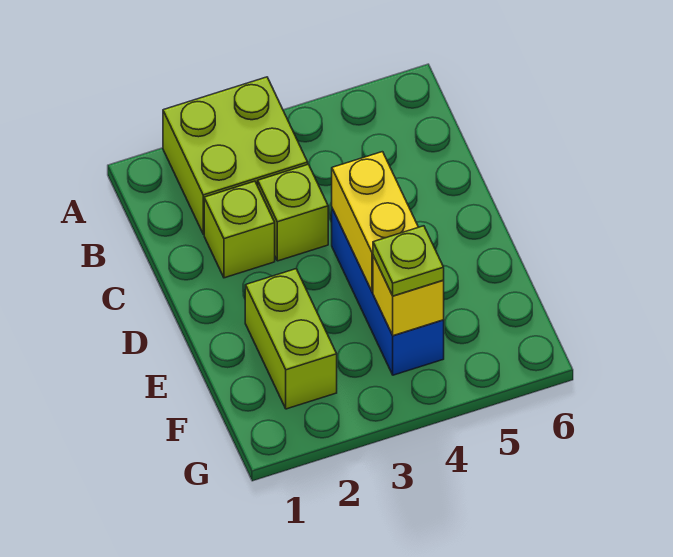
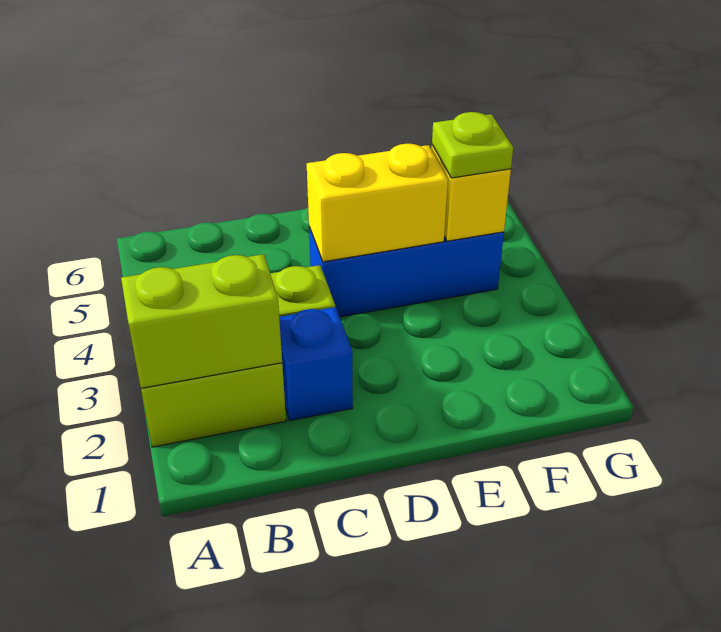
lime brick C2 level 1 -> blue brick C2 level 1
lime brick E2:F2 level 1 -> lime brick A2:B2 level 2

